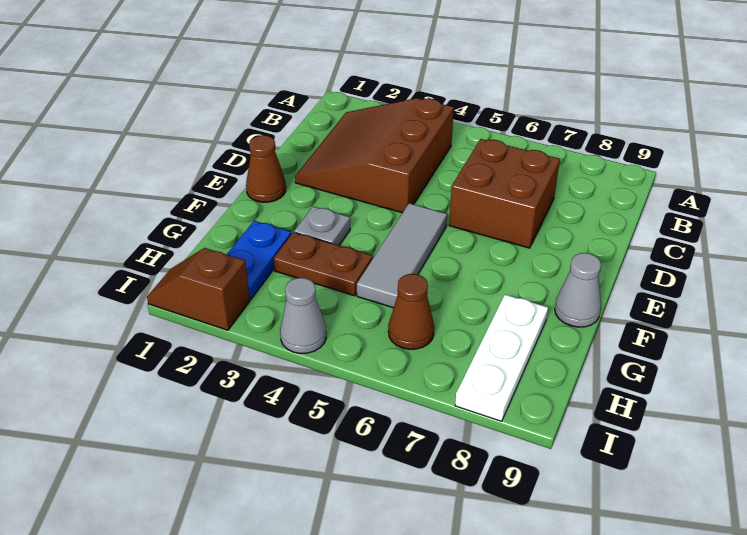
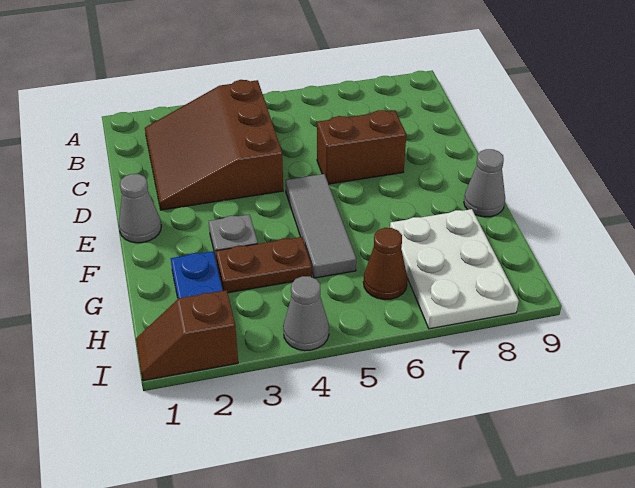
brown brick C6:D7 level 1 -> brown brick D6:D7 level 1
brown cone E1 level 1 -> grey cone E1 level 1
white plate G8:I8 level 1 -> white plate G7:I8 level 1

